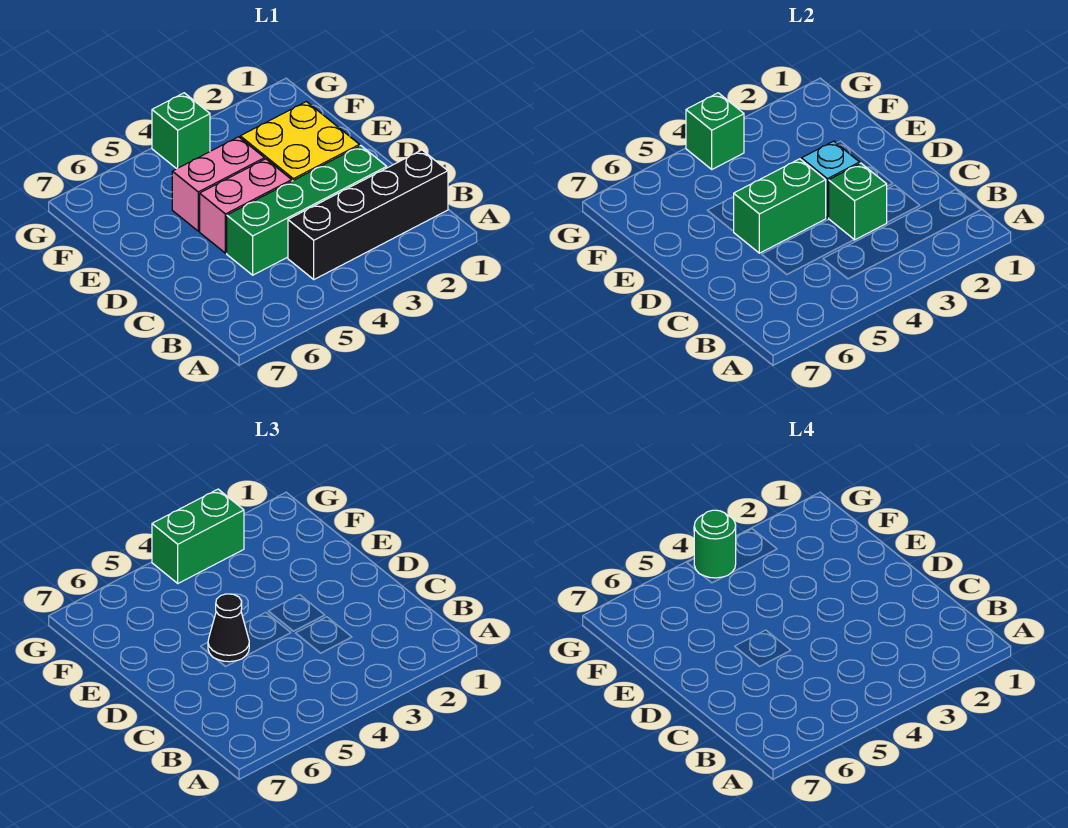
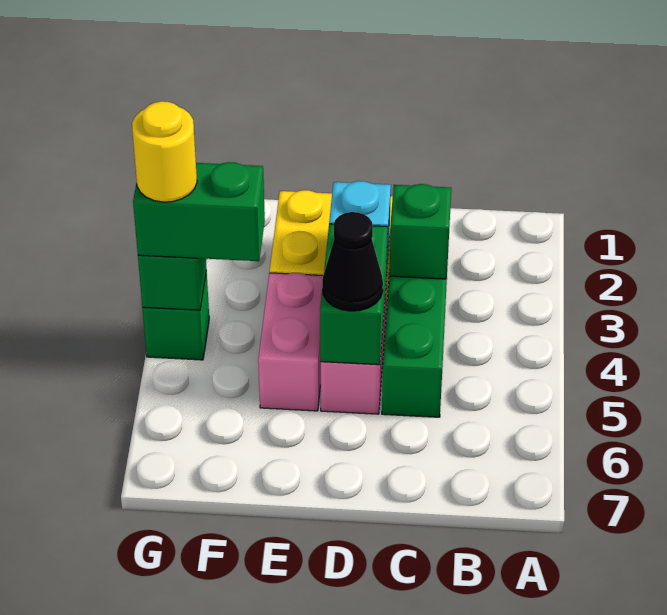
black brick B1:B4 level 1 -> none
green brick G3:G4 level 3 -> green brick F4:G4 level 3
green round brick G4 level 4 -> yellow round brick G4 level 4

